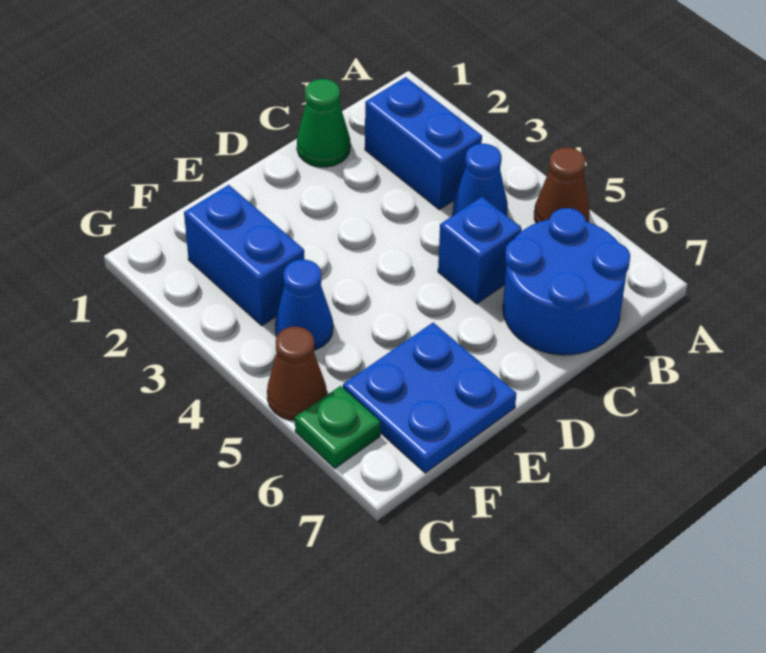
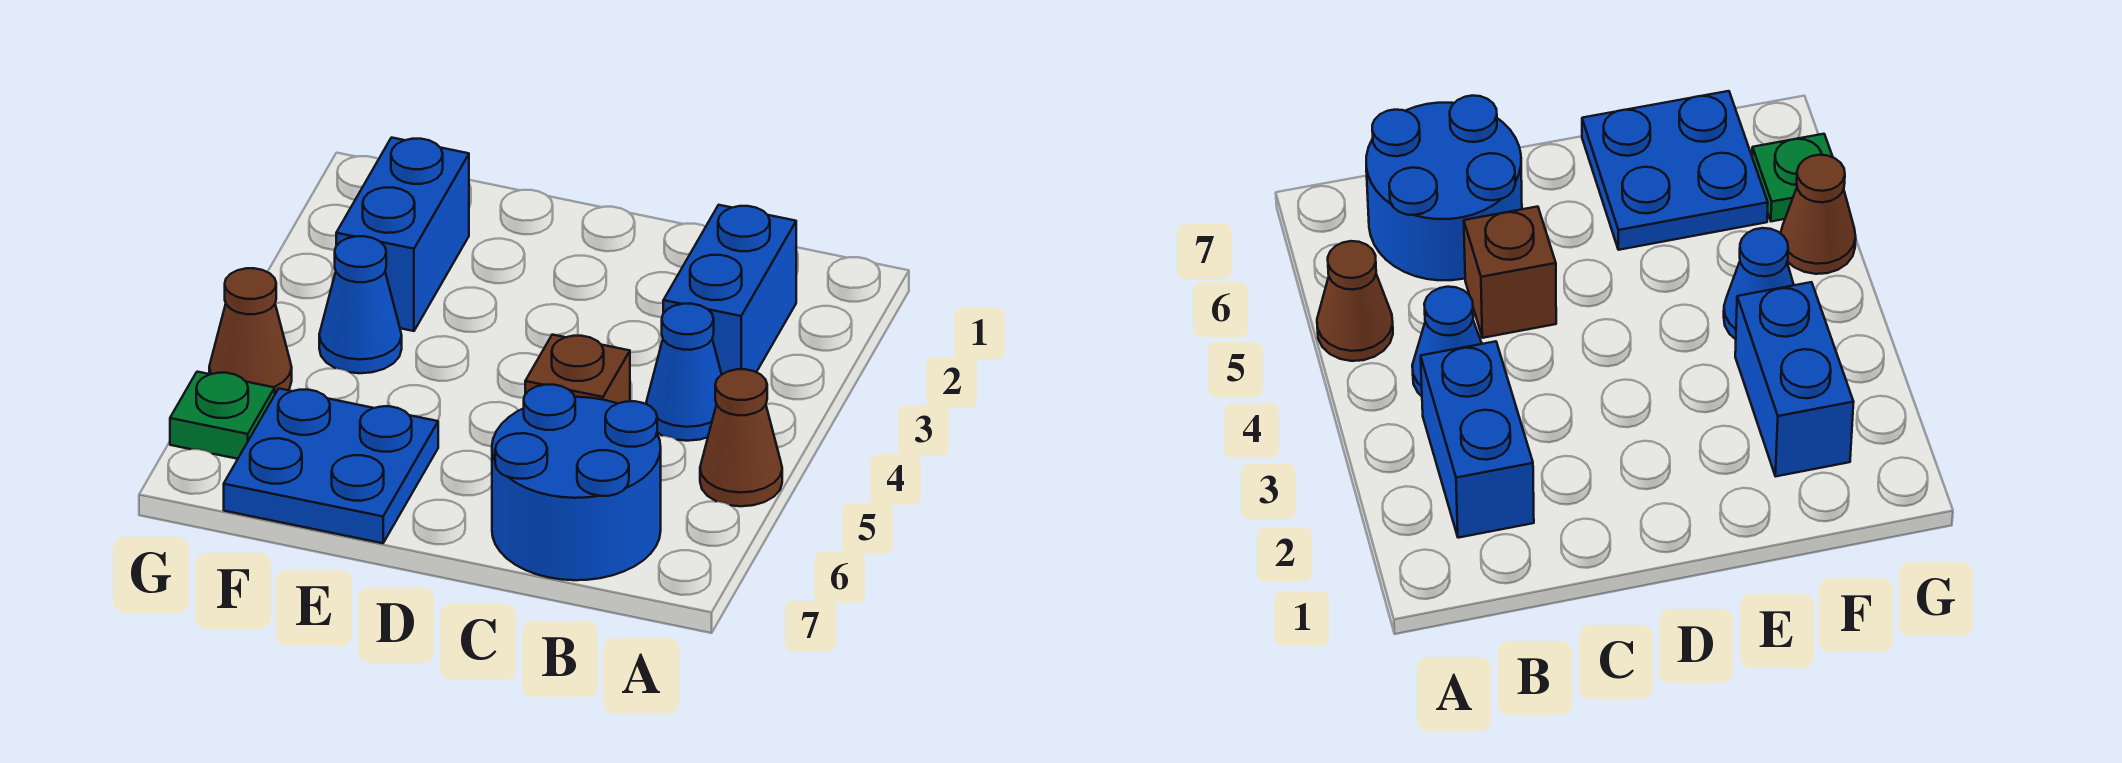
green cone C1 level 1 -> none
blue brick C5 level 1 -> brown brick C5 level 1

